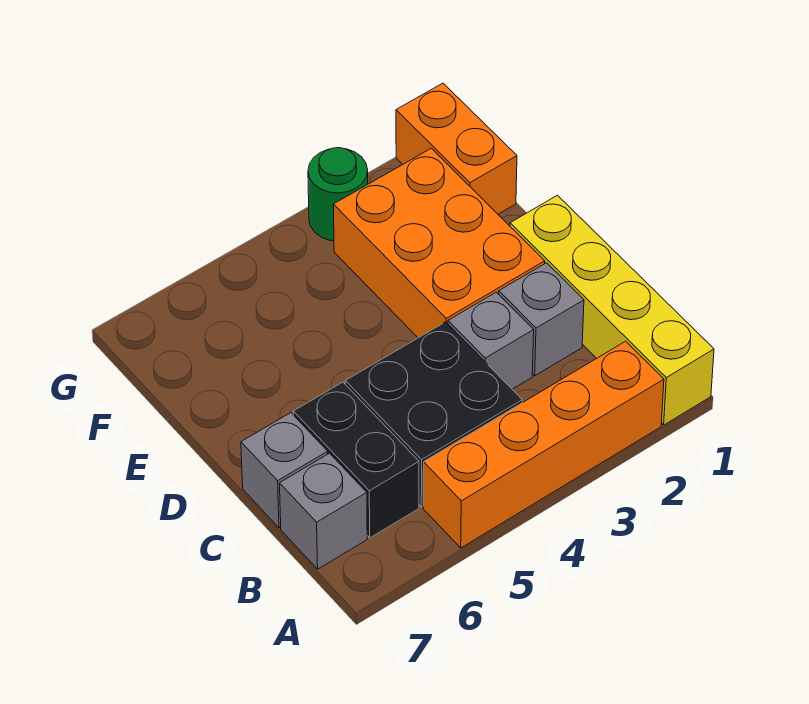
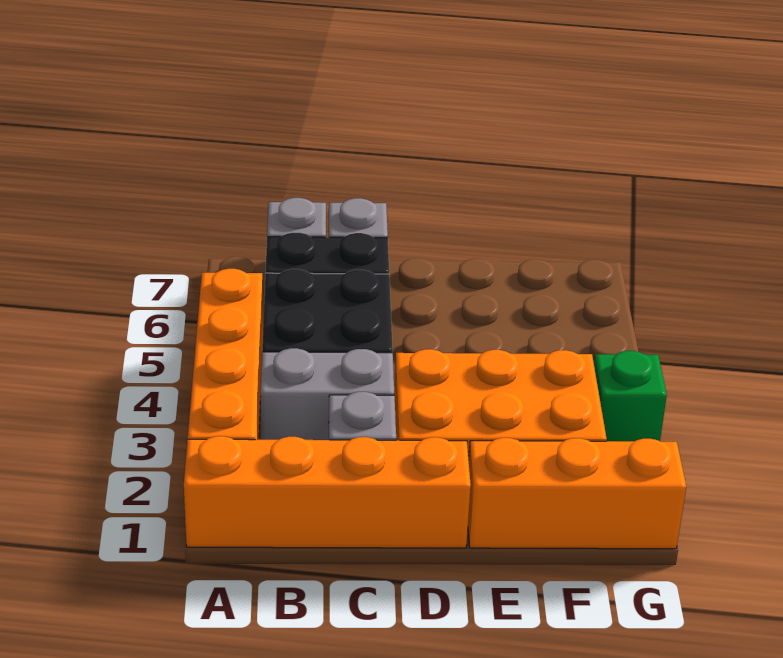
yellow brick A1:D1 level 1 -> orange brick A1:D1 level 1
grey brick C3 level 1 -> grey brick B3:C3 level 1
orange brick F1:G1 level 1 -> orange brick E1:G1 level 1
green round brick G3 level 1 -> green brick G3 level 1

